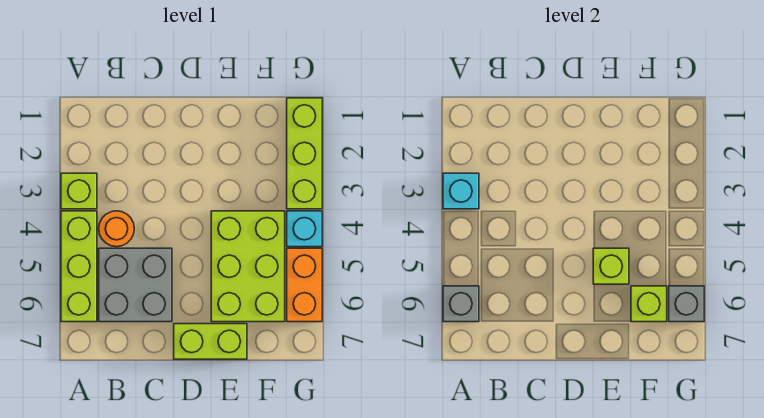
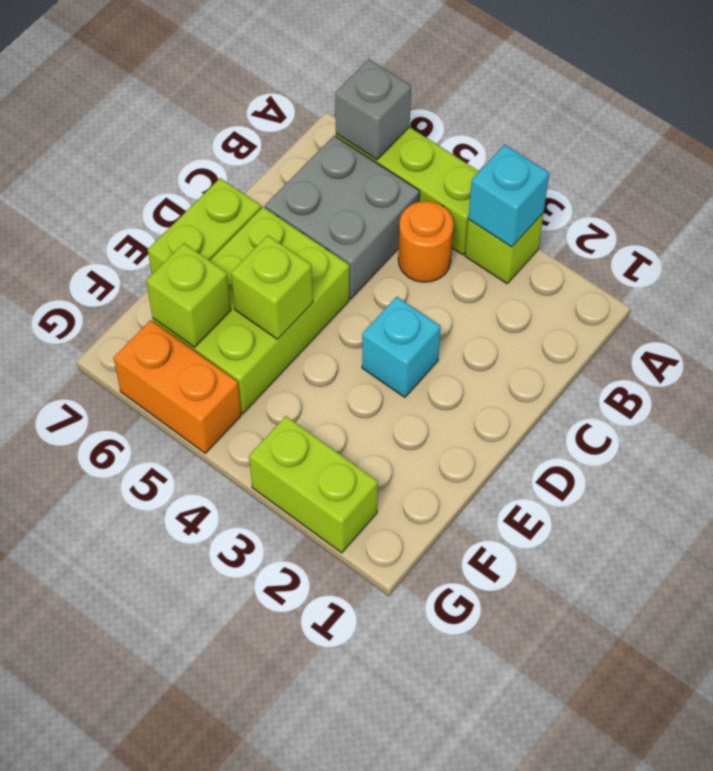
lime brick E4:F6 level 1 -> lime brick D5:F6 level 1
lime brick G1:G3 level 1 -> lime brick G2:G3 level 1
cyan brick G4 level 1 -> cyan brick D3 level 1
grey brick G6 level 2 -> none

